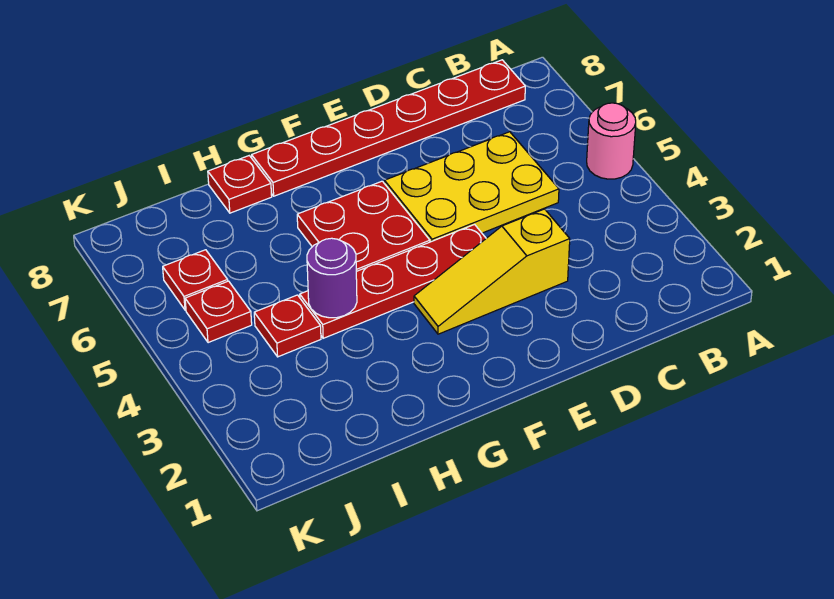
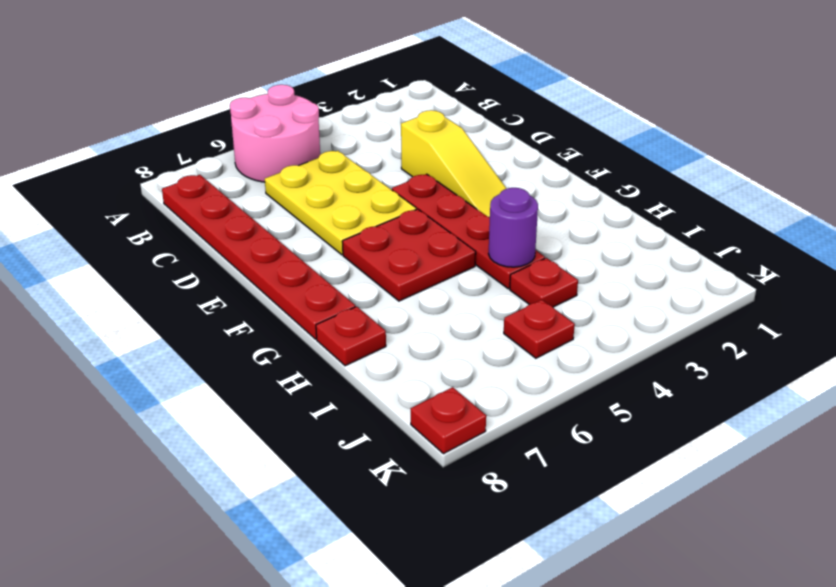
pink round brick A5 level 1 -> pink round brick A5:B6 level 1
red plate J6 level 1 -> red plate K8 level 1

